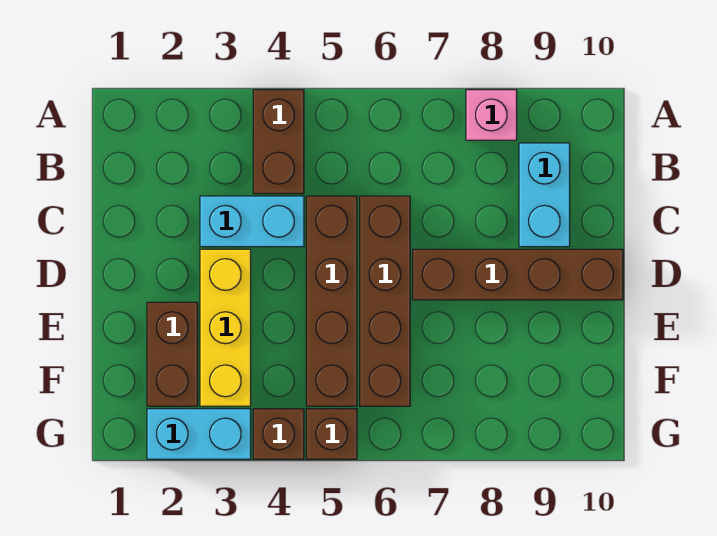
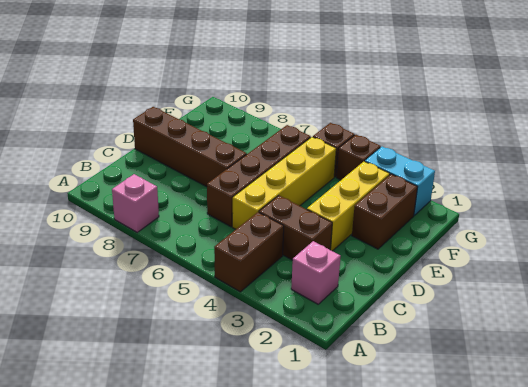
none -> pink brick B2 level 1
cyan brick B9:C9 level 1 -> none
cyan brick C3:C4 level 1 -> brown brick C3:C4 level 1
brown brick C5:F5 level 1 -> yellow brick C5:F5 level 1

